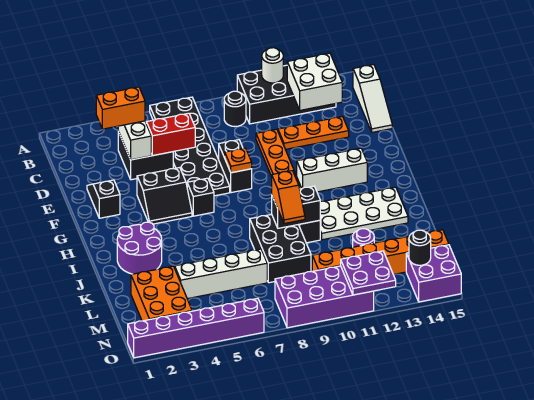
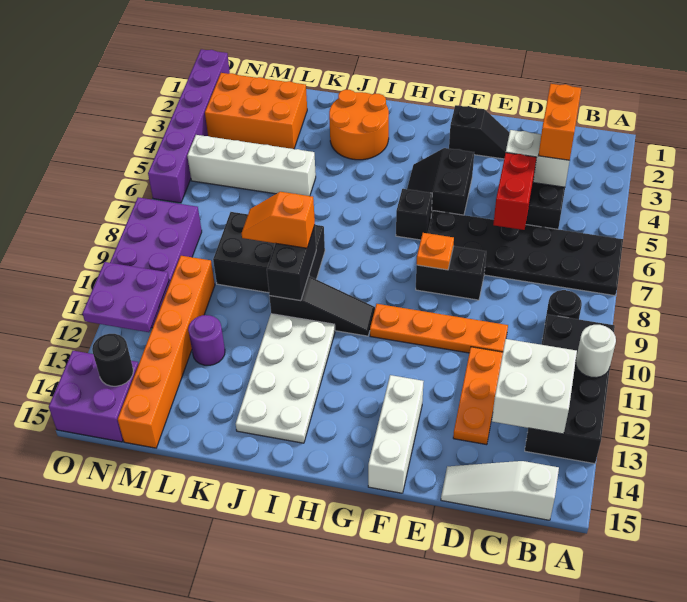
white brick G11:G13 level 1 -> white brick F13:F15 level 1
purple round brick I2:J3 level 1 -> orange round brick I2:J3 level 1
white brick L4:L7 level 1 -> white brick K5:N5 level 1

